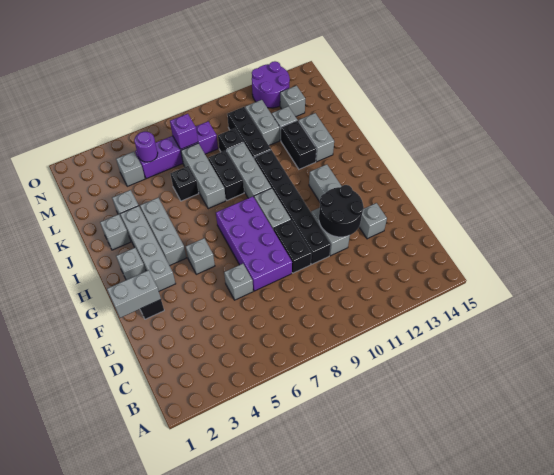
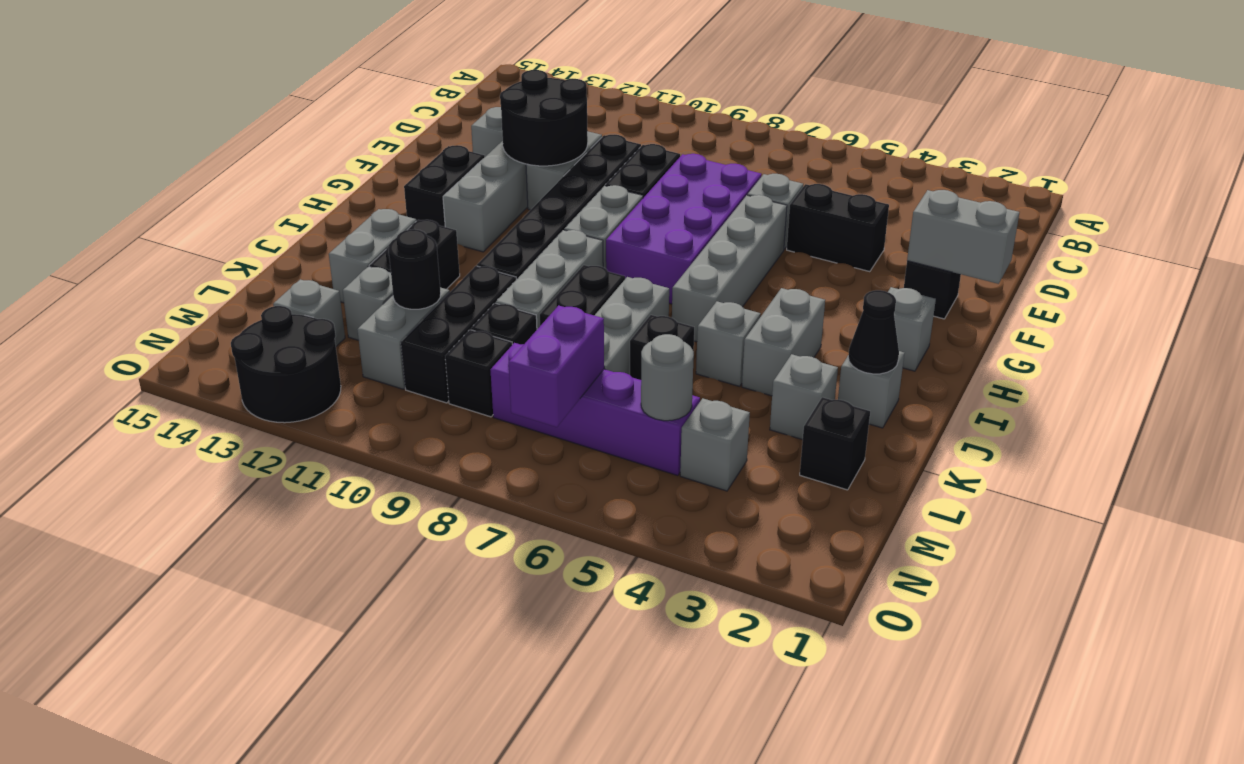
none -> black brick E4:E5 level 1
grey brick G3:J3 level 1 -> grey brick F6:I6 level 1
grey brick G5 level 1 -> grey brick J5 level 1
none -> black brick G13:H13 level 1
grey brick H4:J4 level 1 -> grey brick I4:J4 level 1
none -> black cone J2 level 2
none -> black brick L2 level 1
none -> black round brick L11 level 2
purple round brick M5 level 2 -> grey round brick M5 level 2
purple brick M7 level 2 -> purple brick M7:N7 level 2
none -> black brick M9 level 1
purple round brick N12:O13 level 1 -> black round brick N12:O13 level 1

